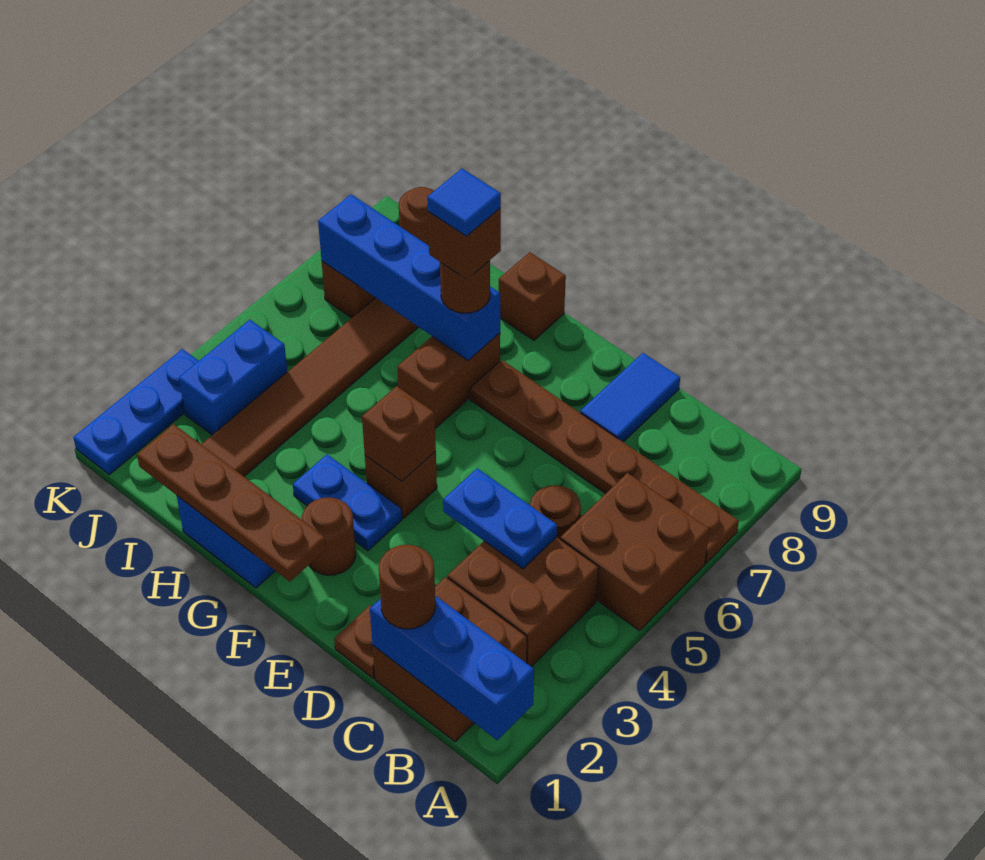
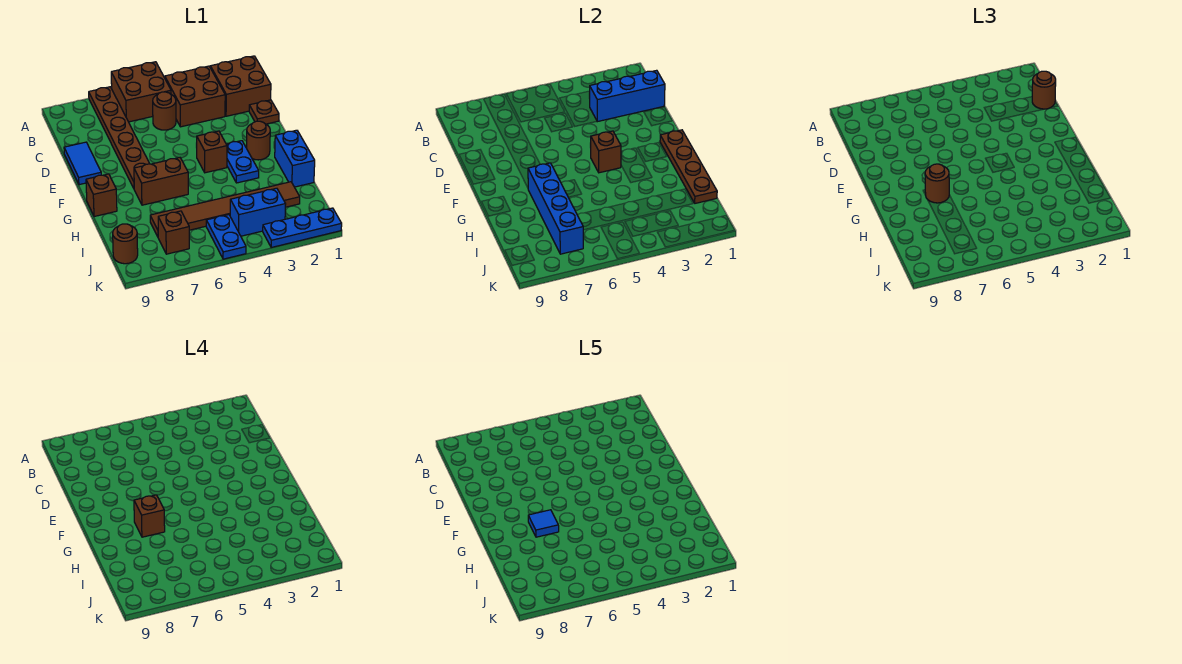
blue brick A1:C1 level 2 -> blue brick C1:C3 level 2
blue plate C4:D4 level 2 -> blue plate J5:K5 level 1
blue tile D8:D9 level 1 -> blue tile D9:E9 level 1

